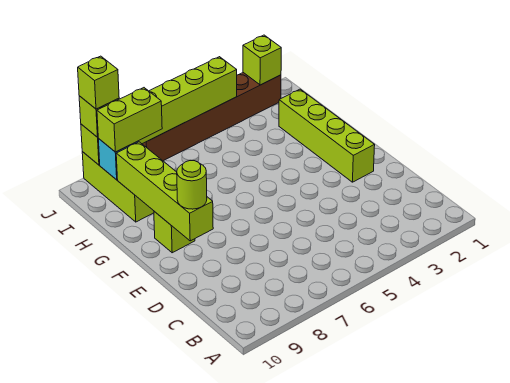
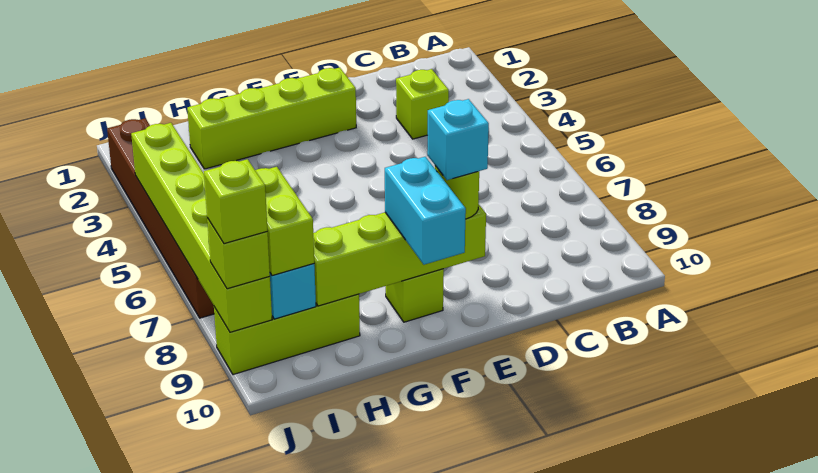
none -> cyan brick E9 level 4
none -> cyan brick F9:F10 level 3
lime brick J2 level 2 -> lime brick C3 level 1

